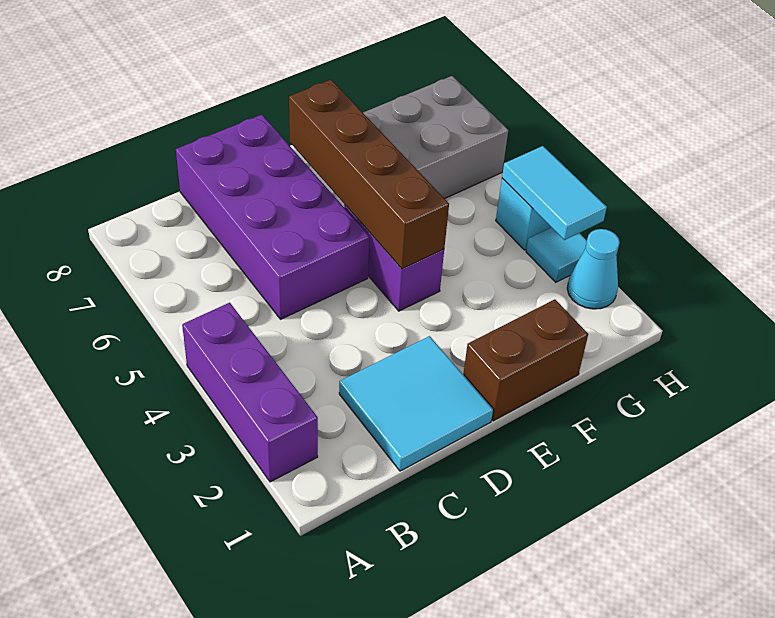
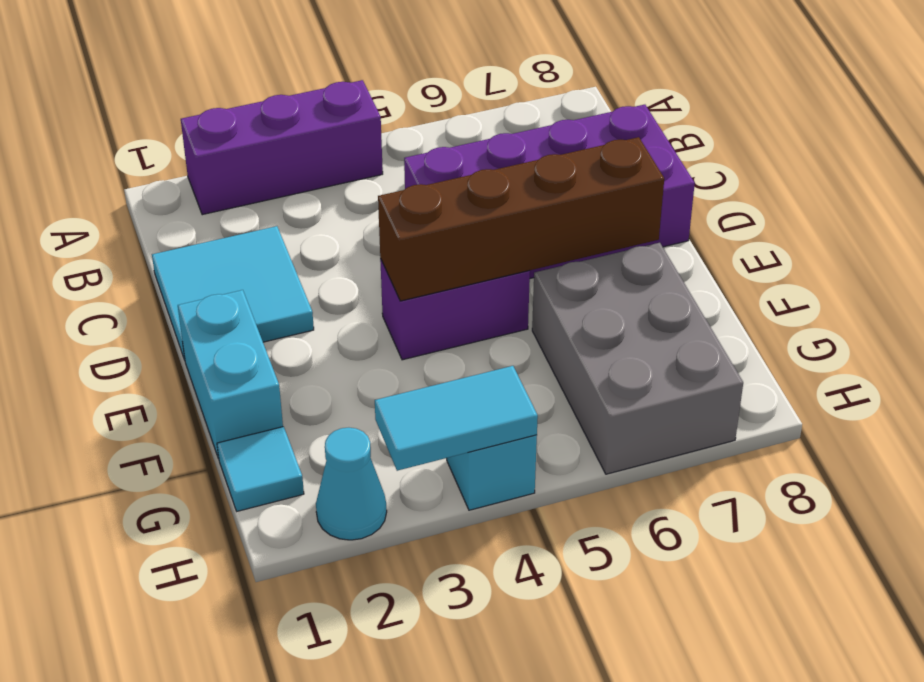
brown brick E1:F1 level 1 -> cyan brick E1:F1 level 1
cyan tile H3 level 1 -> cyan tile G1 level 1

